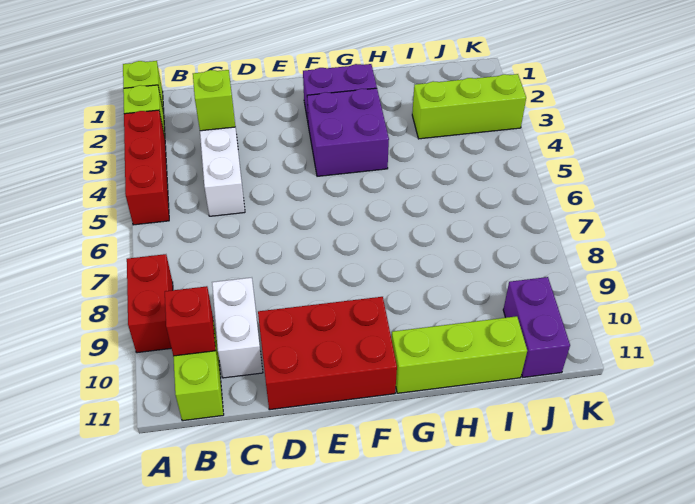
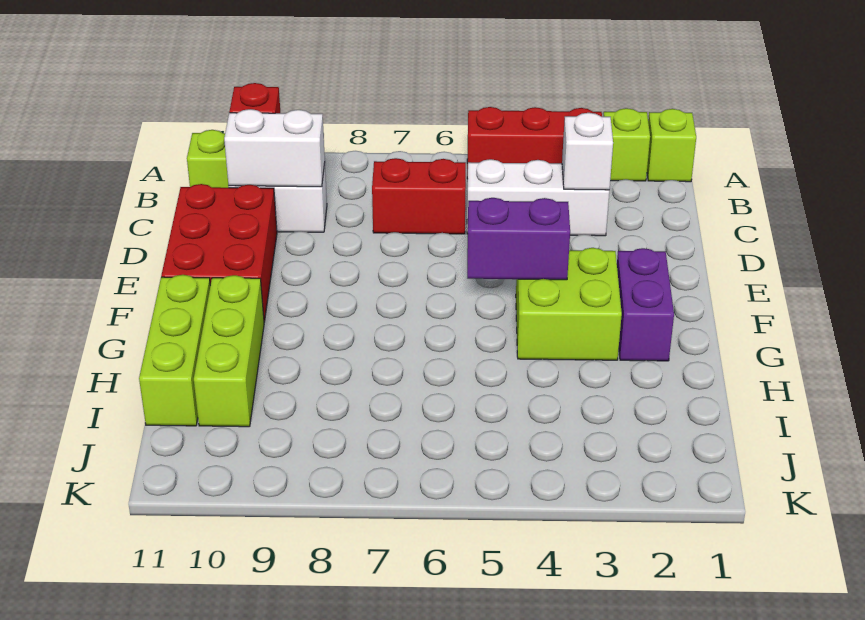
red brick A8:A9 level 1 -> red brick C6:C7 level 1
lime brick C3 level 2 -> white brick C3 level 2
none -> white brick C9:C10 level 2
purple brick F3:G4 level 1 -> lime brick F3:G4 level 1
lime brick I3:K3 level 1 -> lime brick G10:I10 level 1
purple brick J10:J11 level 1 -> purple brick F4:F5 level 2

